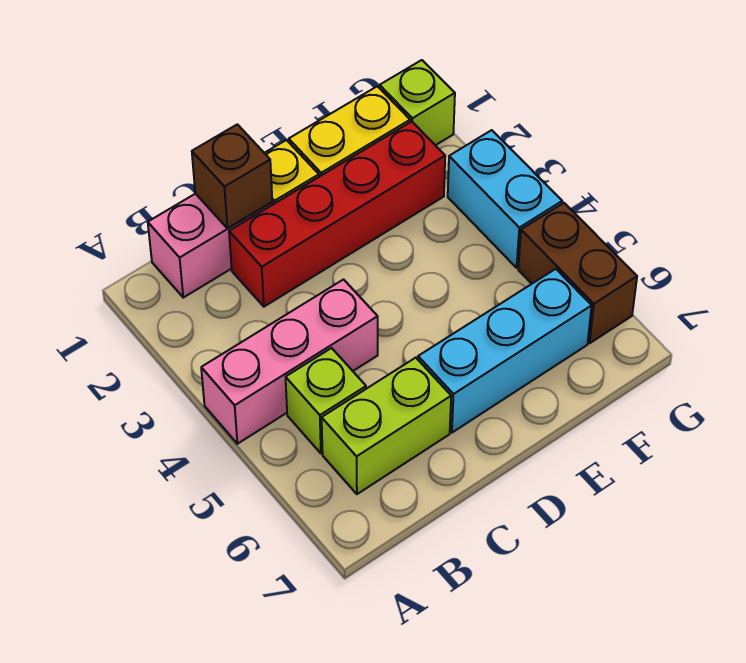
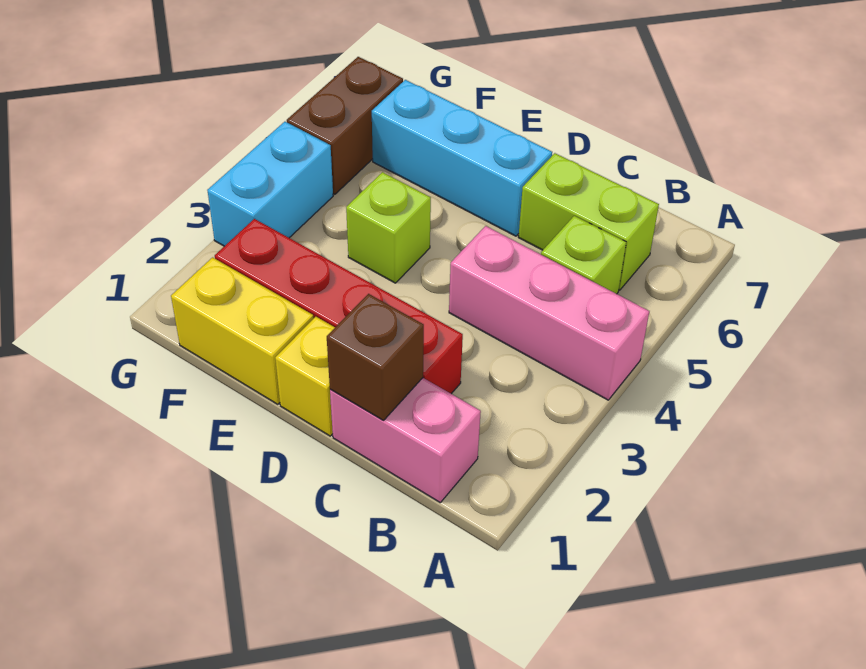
lime brick G1 level 1 -> lime brick E4 level 1

